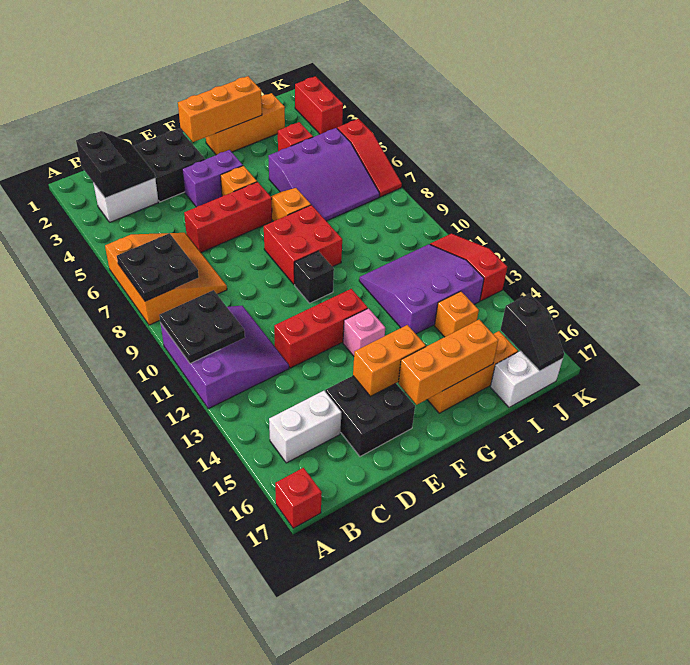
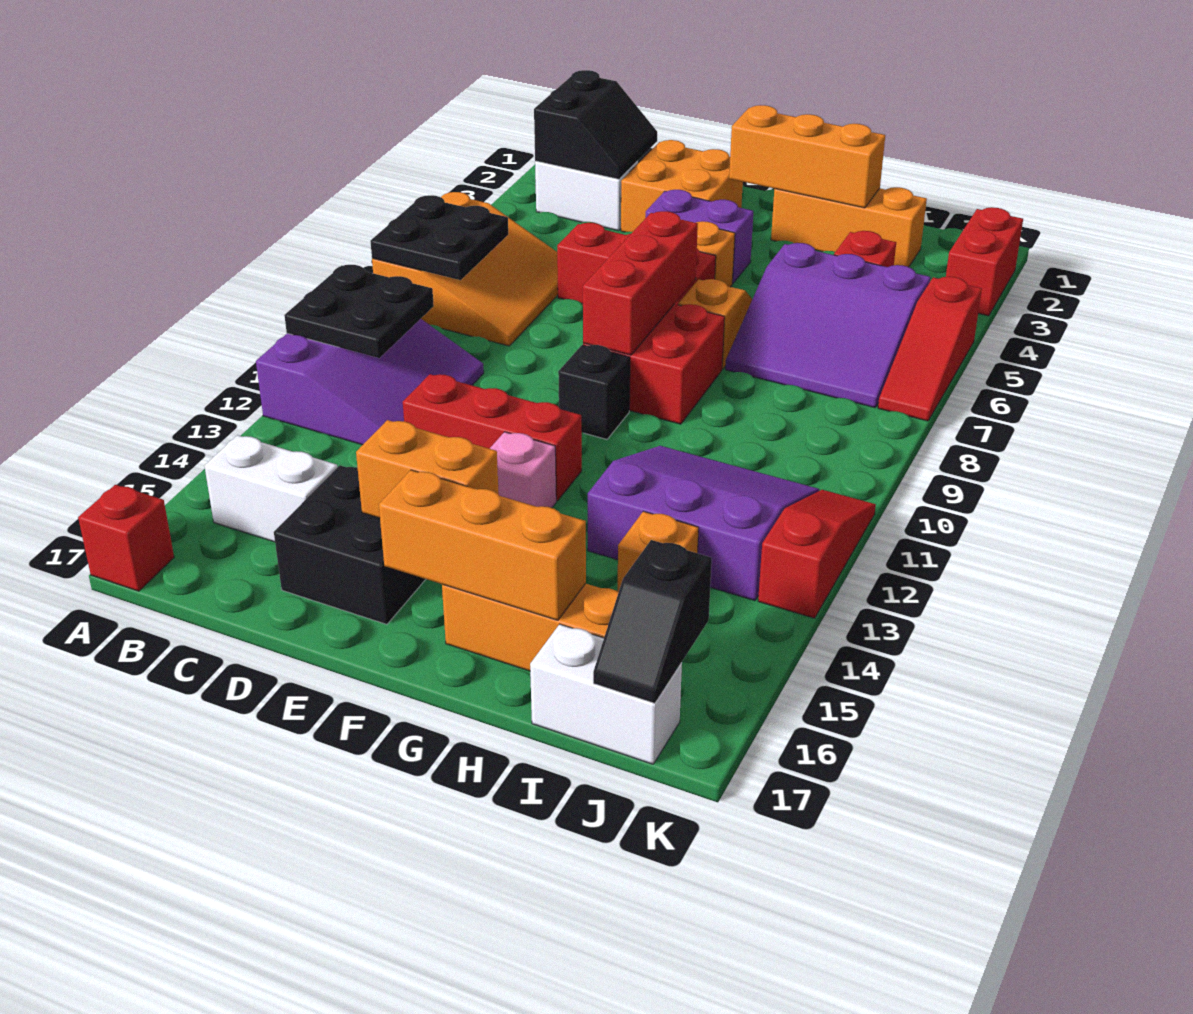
black brick D2:E3 level 1 -> orange brick D2:E3 level 1
none -> red brick F7:F9 level 2

